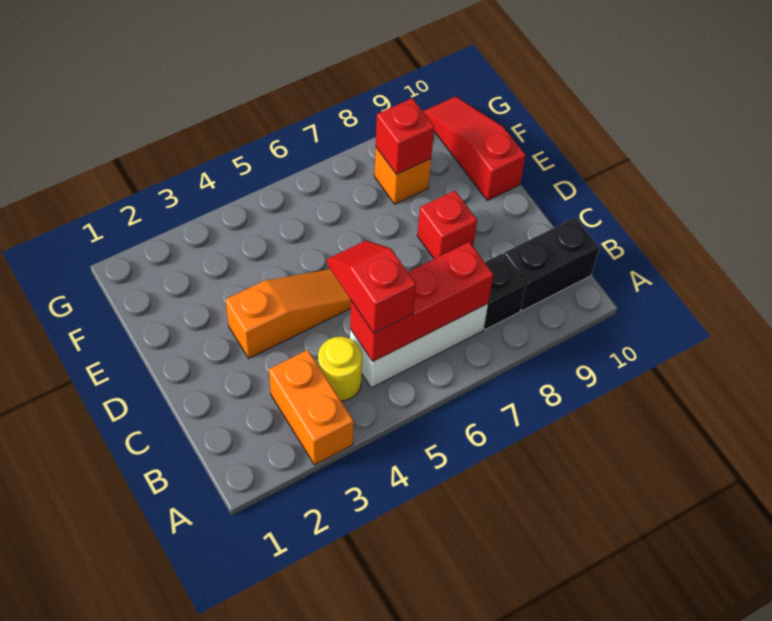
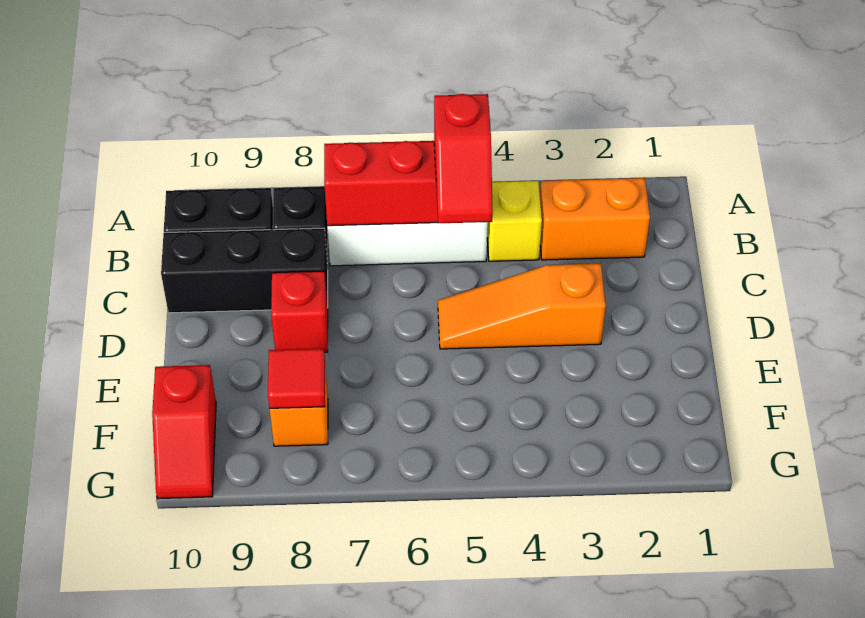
orange brick A3:B3 level 1 -> orange brick B2:B3 level 1
yellow round brick B4 level 1 -> yellow brick B4 level 1
none -> black brick C8:C10 level 1
red slope E10:G10 level 1 top E -> red slope F10:G10 level 1 top F
red brick F8 level 2 -> red tile F8 level 2

